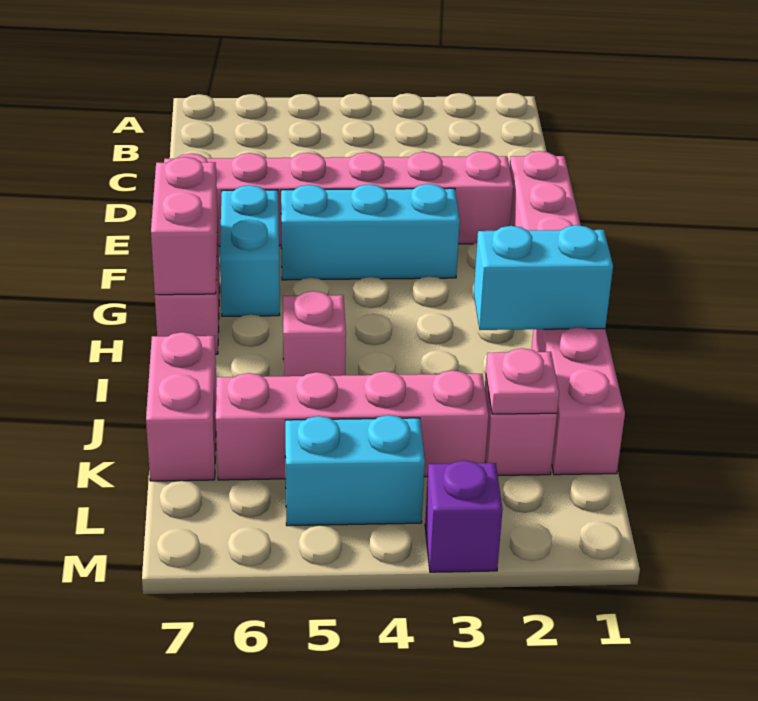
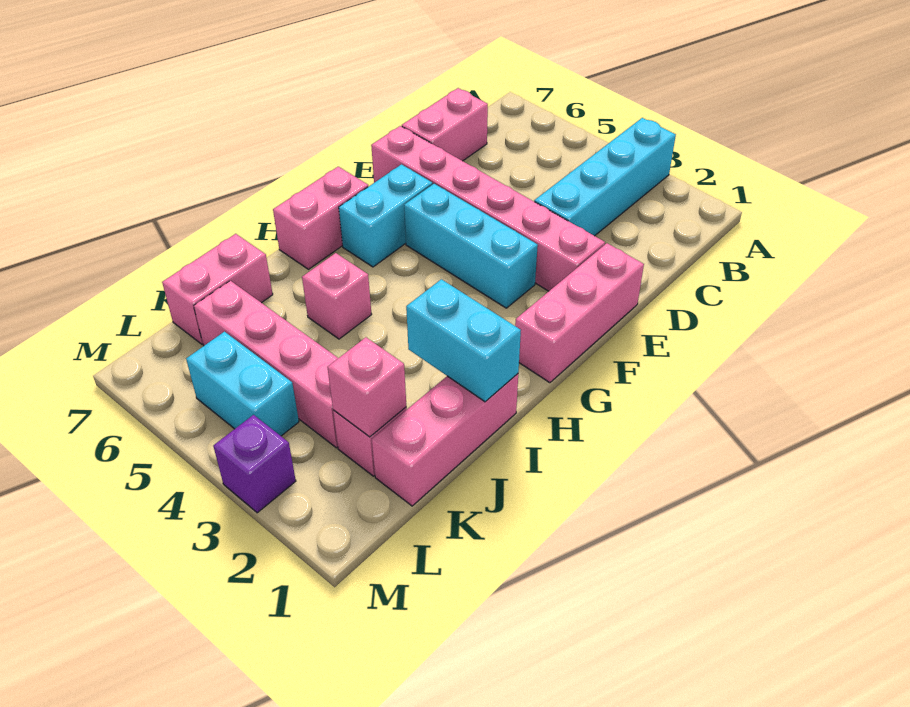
none -> cyan brick A3:D3 level 1
pink brick G7:H7 level 2 -> pink brick C7:D7 level 1
pink plate K2 level 2 -> pink brick K2 level 2

